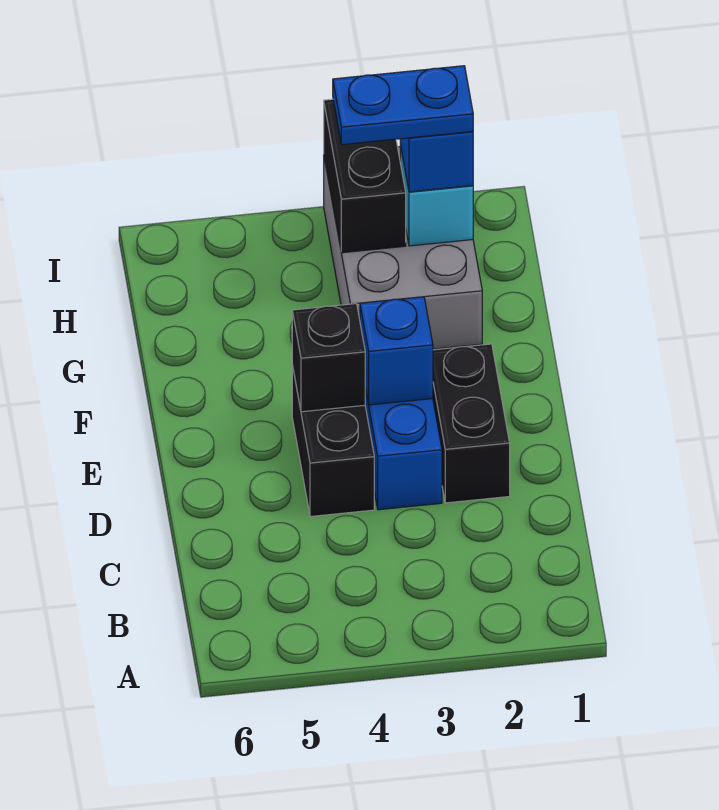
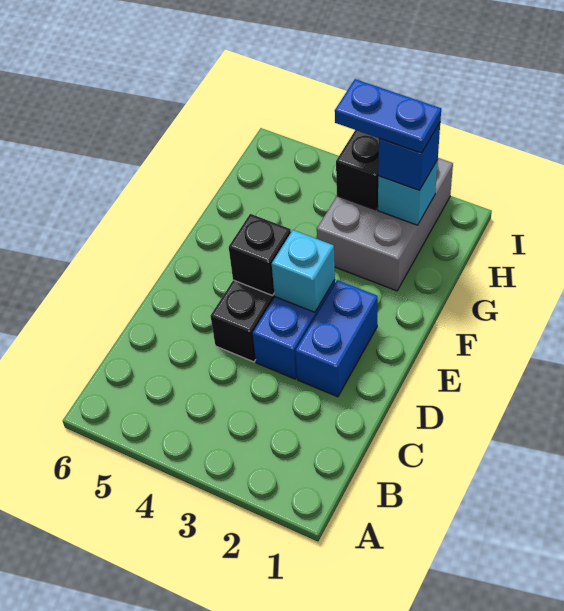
black brick D2:E2 level 1 -> blue brick D2:E2 level 1
blue brick E3 level 2 -> cyan brick E3 level 2

